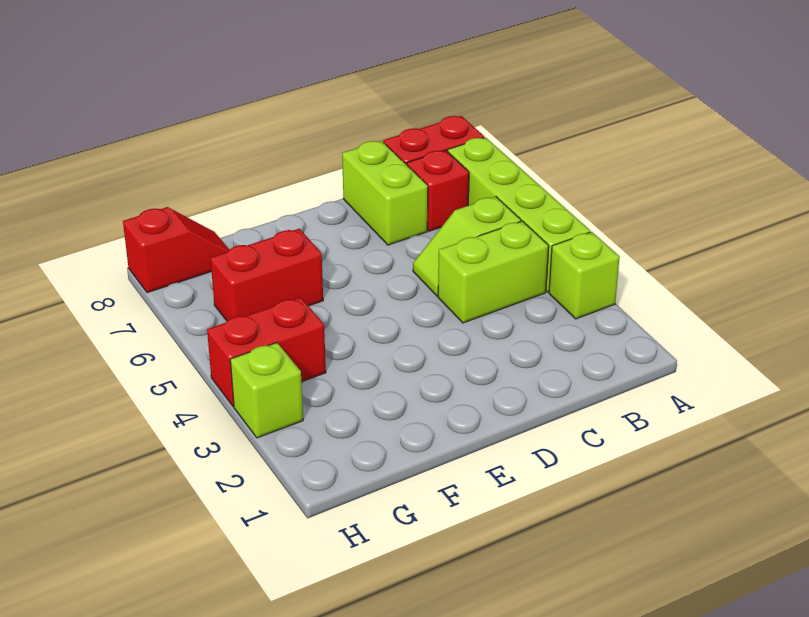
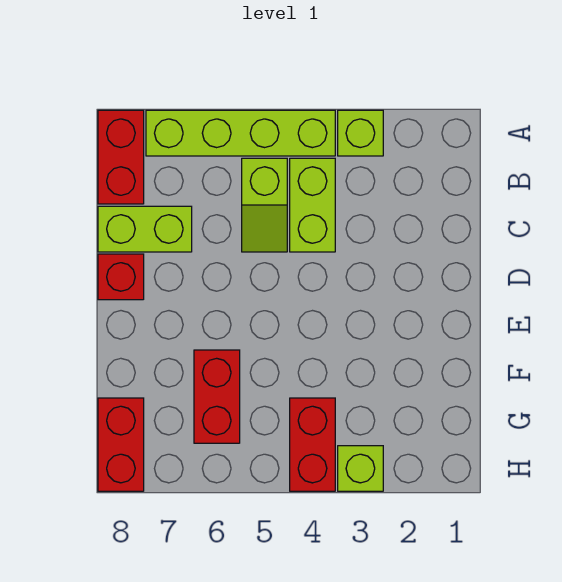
red brick B7 level 1 -> red brick D8 level 1
red slope G8:H8 level 1 top H -> red brick G8:H8 level 1

